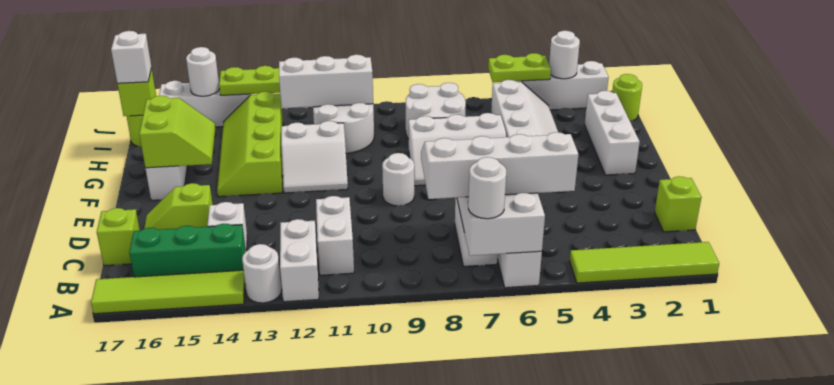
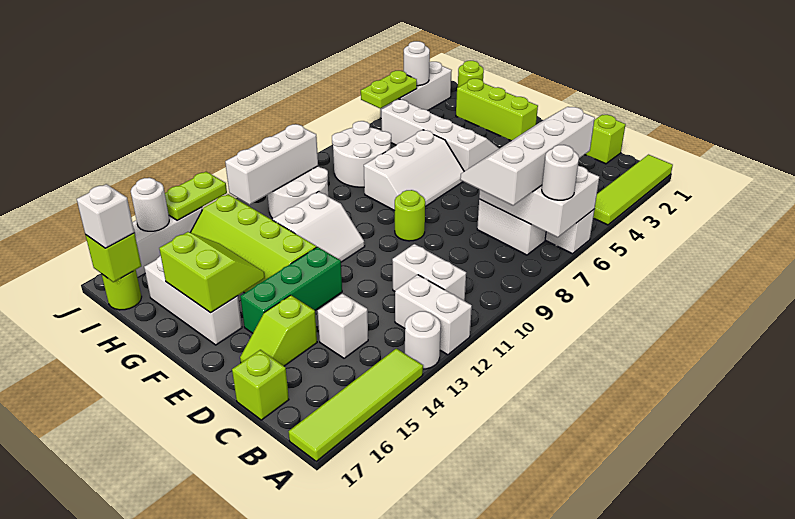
green brick B14:B16 level 1 -> green brick E13:E15 level 1
white round brick E9 level 1 -> lime round brick E9 level 1
white brick F2:H2 level 1 -> lime brick F2:H2 level 1

